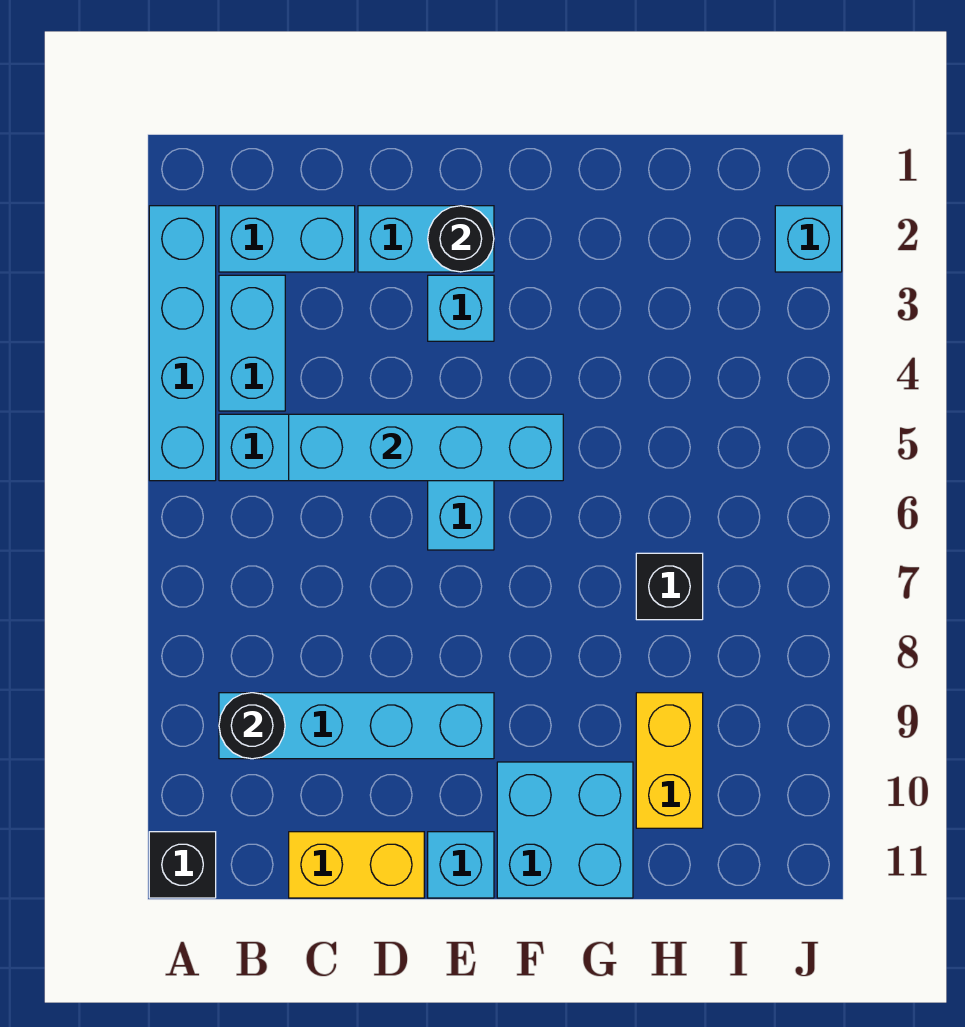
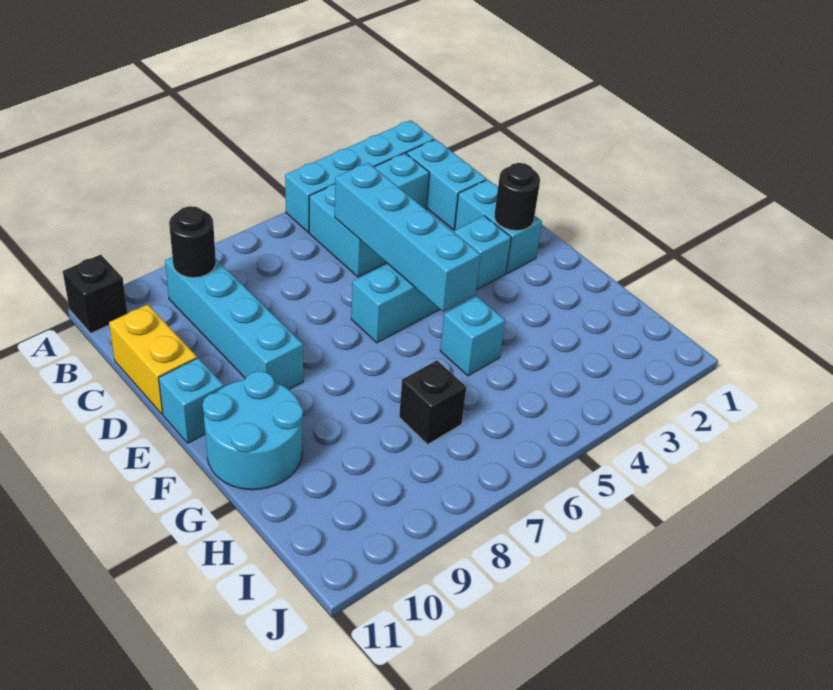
cyan brick F10:G11 level 1 -> cyan round brick F10:G11 level 1
yellow brick H9:H10 level 1 -> none
cyan brick J2 level 1 -> cyan brick G5 level 1

